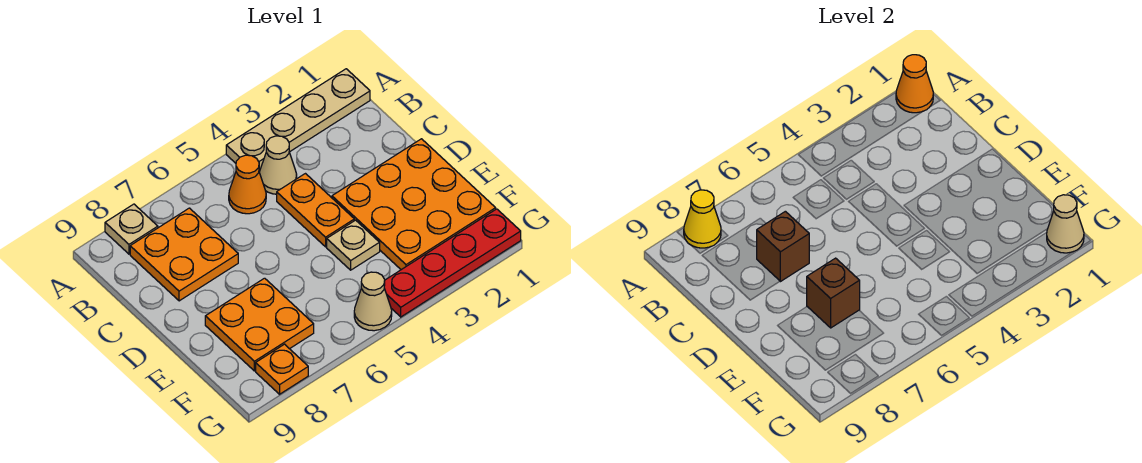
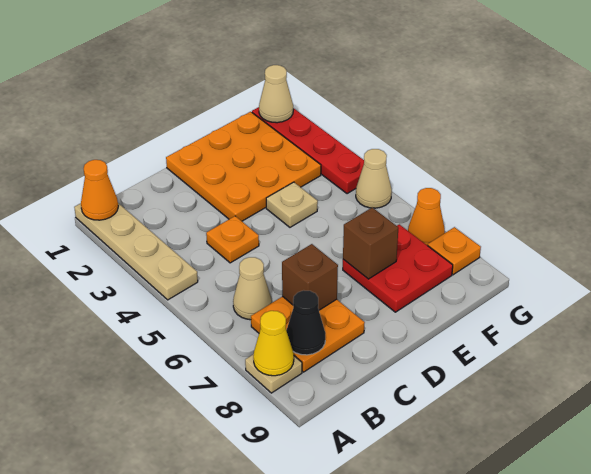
tan cone B4 level 1 -> tan cone B6 level 1
orange cone B5 level 1 -> orange cone G7 level 1
none -> black cone B8 level 2
orange plate C4:D4 level 1 -> orange plate C4 level 1
orange plate E7:F8 level 1 -> red plate E7:F8 level 1

